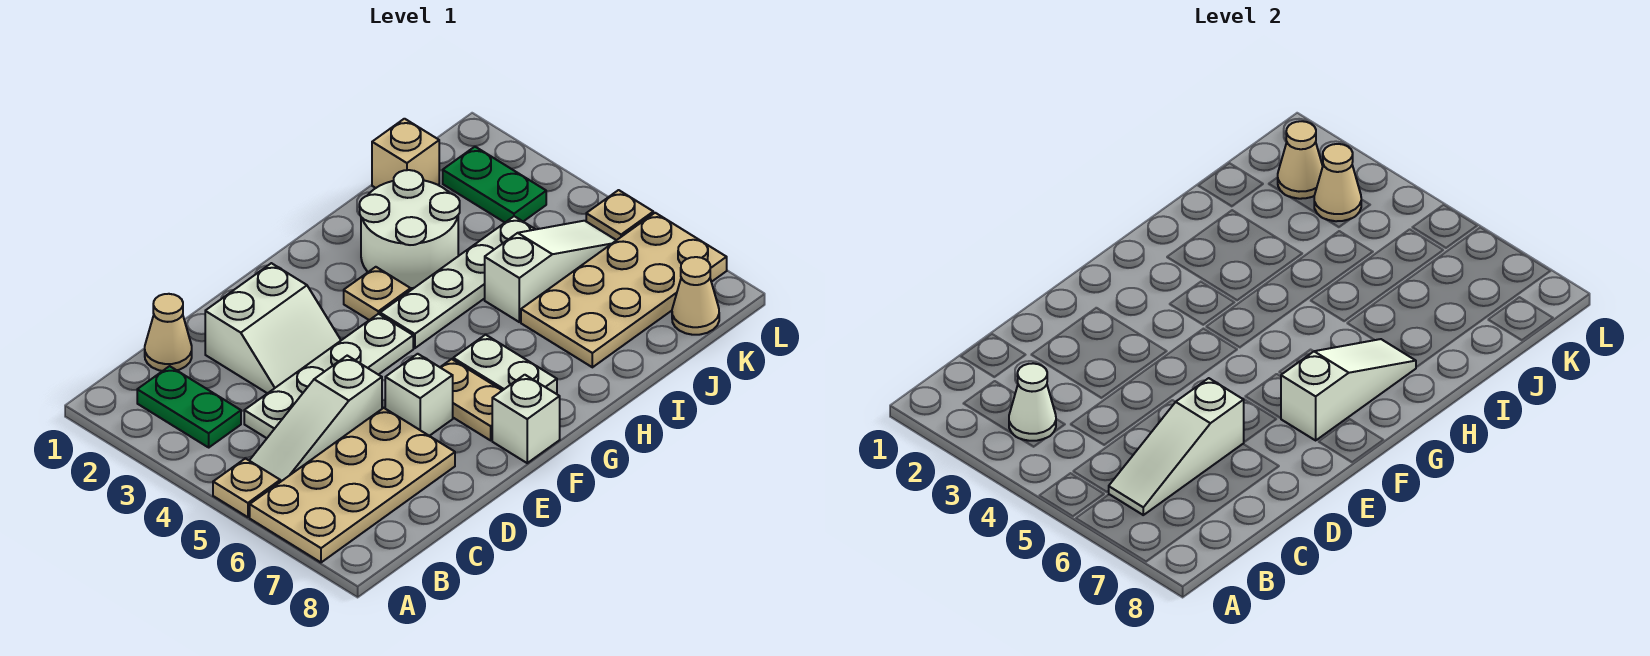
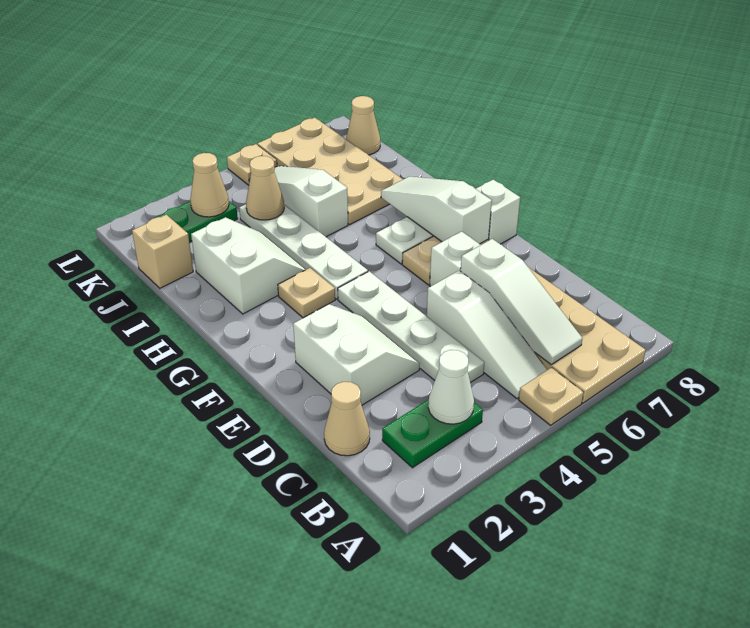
white round brick H2:I3 level 1 -> white slope H2:I3 level 1 top 2
tan cone K2 level 2 -> tan cone J4 level 2

